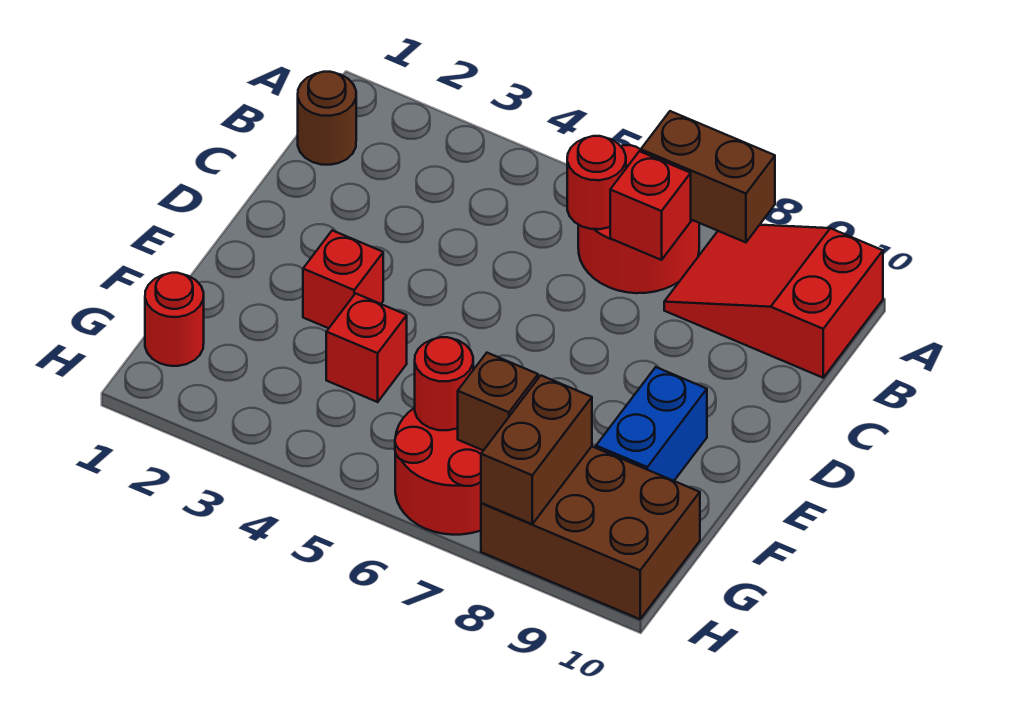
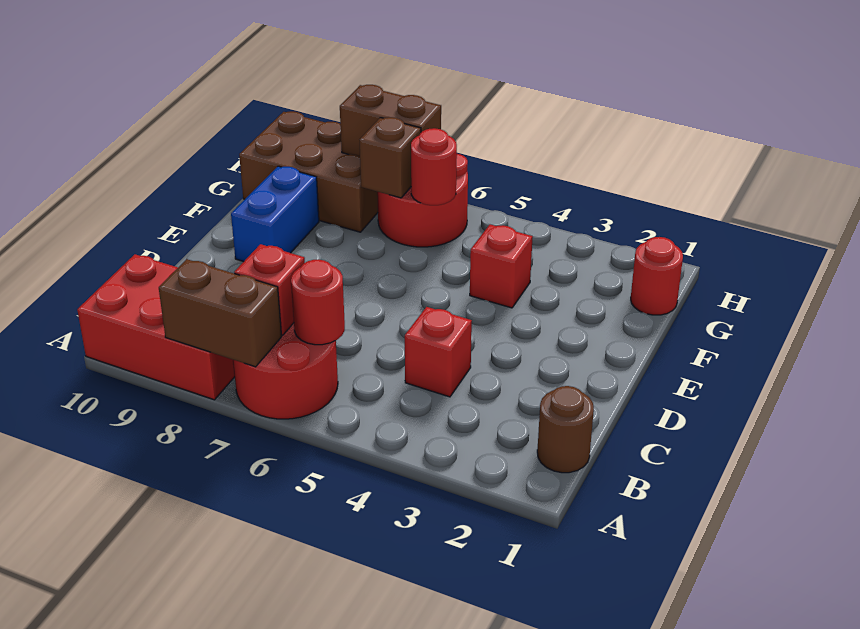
red slope A8:B10 level 1 top 10 -> red brick A8:B10 level 1
red brick E3 level 1 -> red brick C4 level 1
brown brick G8:H8 level 2 -> brown brick H7:H8 level 2

